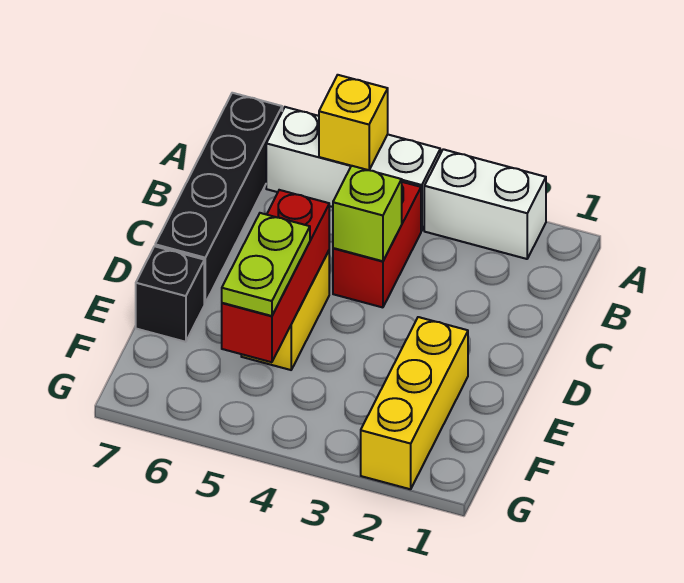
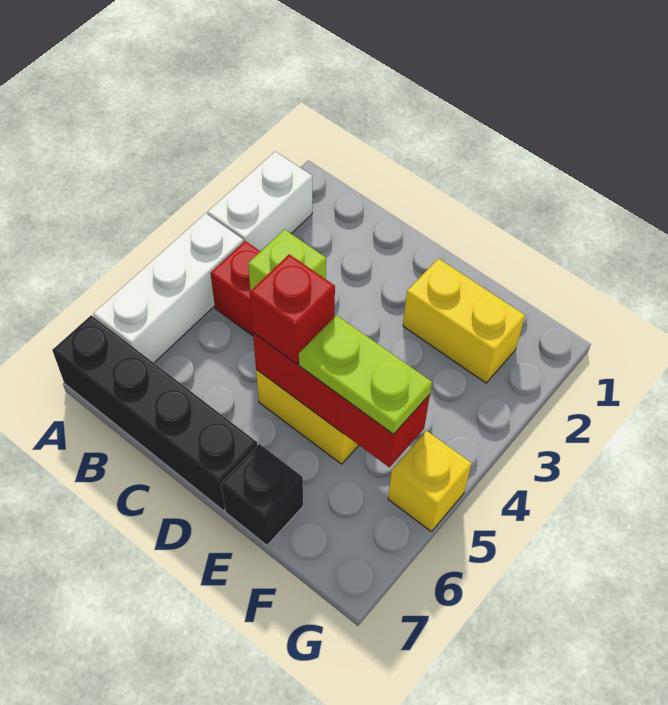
yellow brick A5 level 2 -> yellow brick G5 level 1
none -> red brick D5 level 3
yellow brick E2:G2 level 1 -> yellow brick E2:F2 level 1

